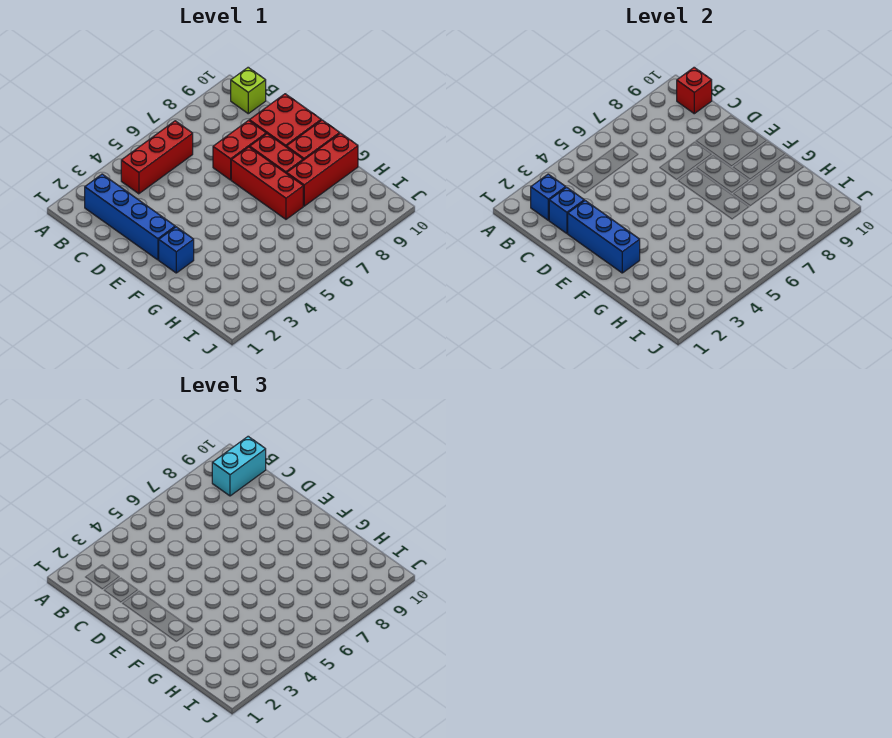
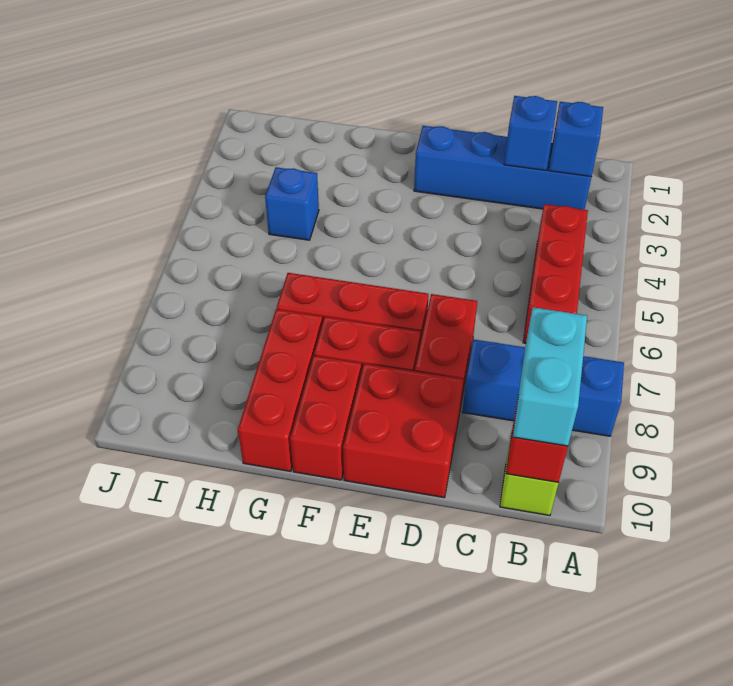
blue brick D2:F2 level 2 -> blue brick A8:C8 level 1
blue brick F2 level 1 -> blue brick H4 level 1

